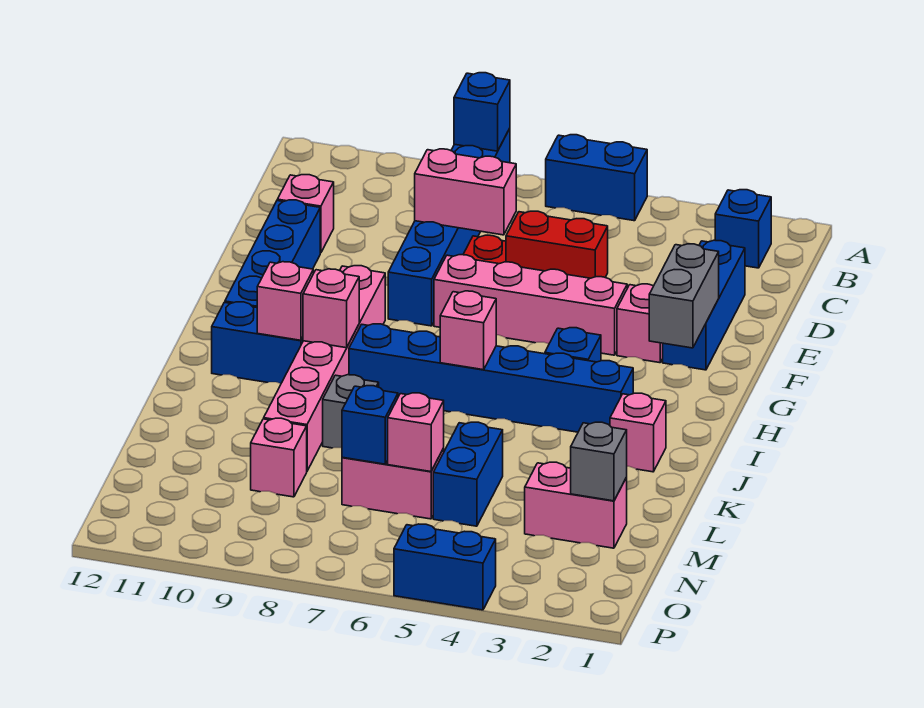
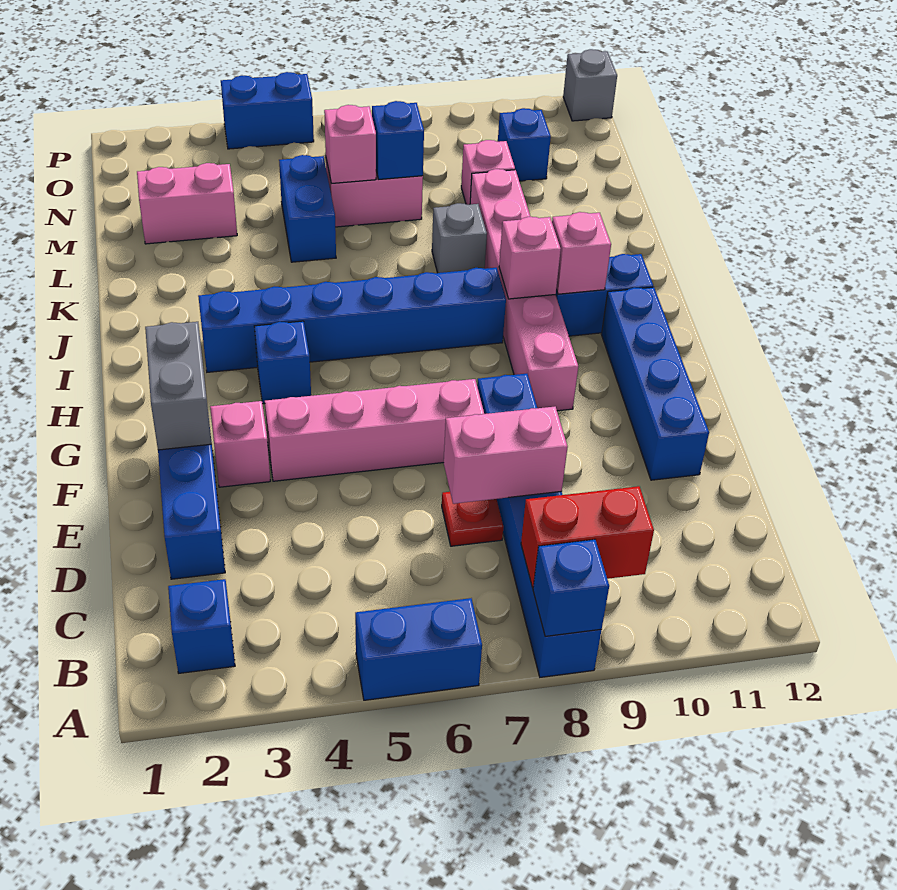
red brick D5:D6 level 1 -> red brick B8:B9 level 2
pink brick D11 level 1 -> none
pink brick I6 level 2 -> none
pink brick J2 level 1 -> none
grey brick M2 level 2 -> grey brick P12 level 1
none -> blue brick N10 level 1

